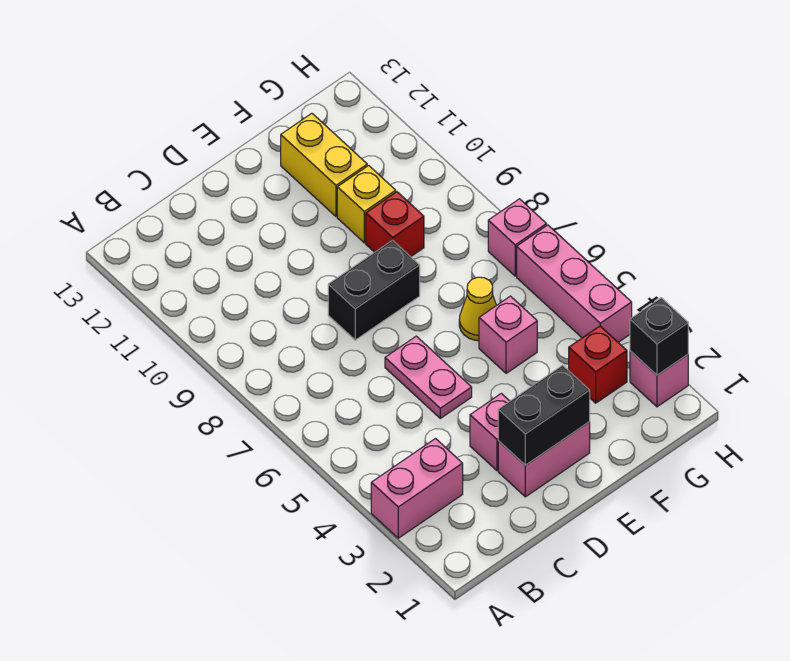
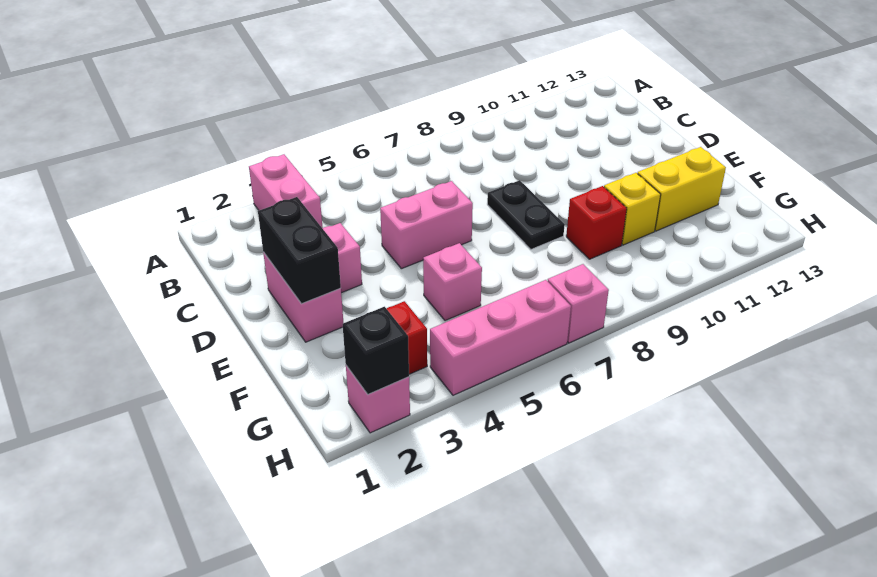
pink plate D5:D6 level 1 -> pink brick D5:D6 level 1
black brick D8:E8 level 1 -> black plate D8:E8 level 1
yellow cone F6 level 1 -> none

